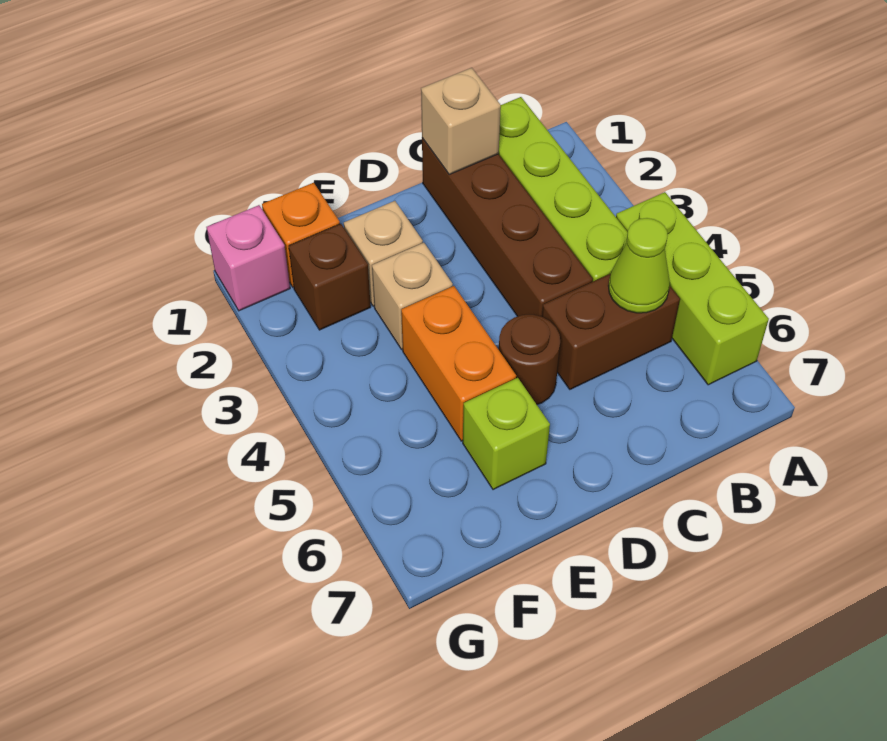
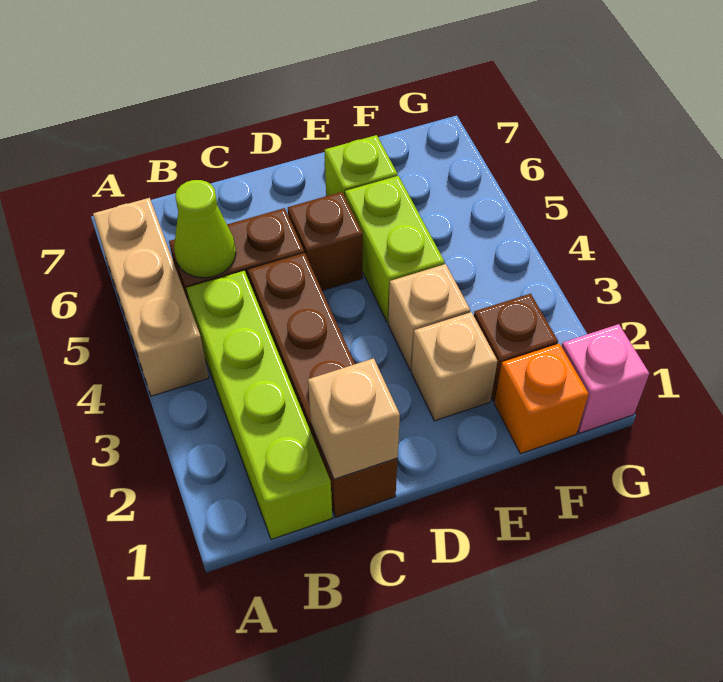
lime brick A4:A6 level 1 -> tan brick A4:A6 level 1
brown round brick D5 level 1 -> brown brick D5 level 1
orange brick E4:E5 level 1 -> lime brick E4:E5 level 1

